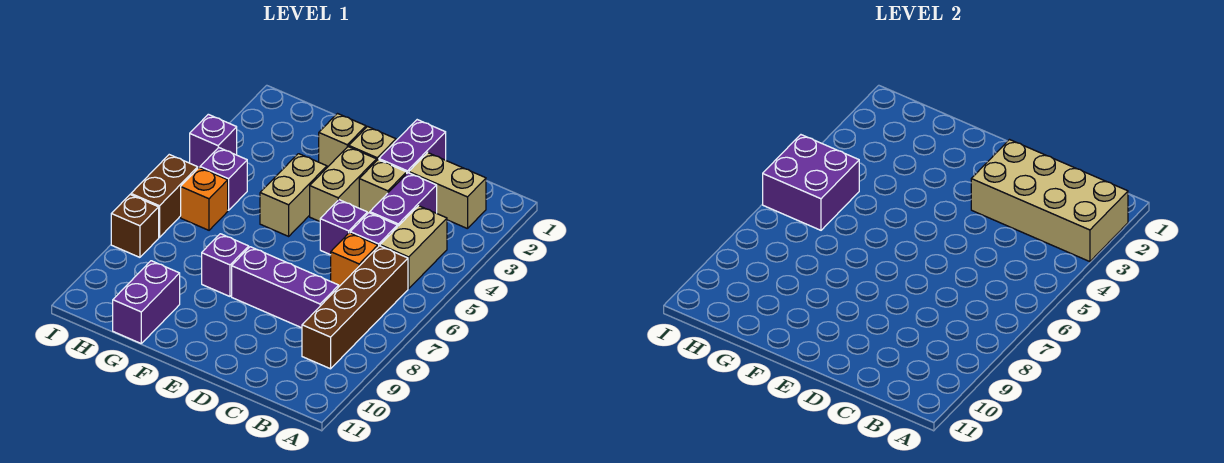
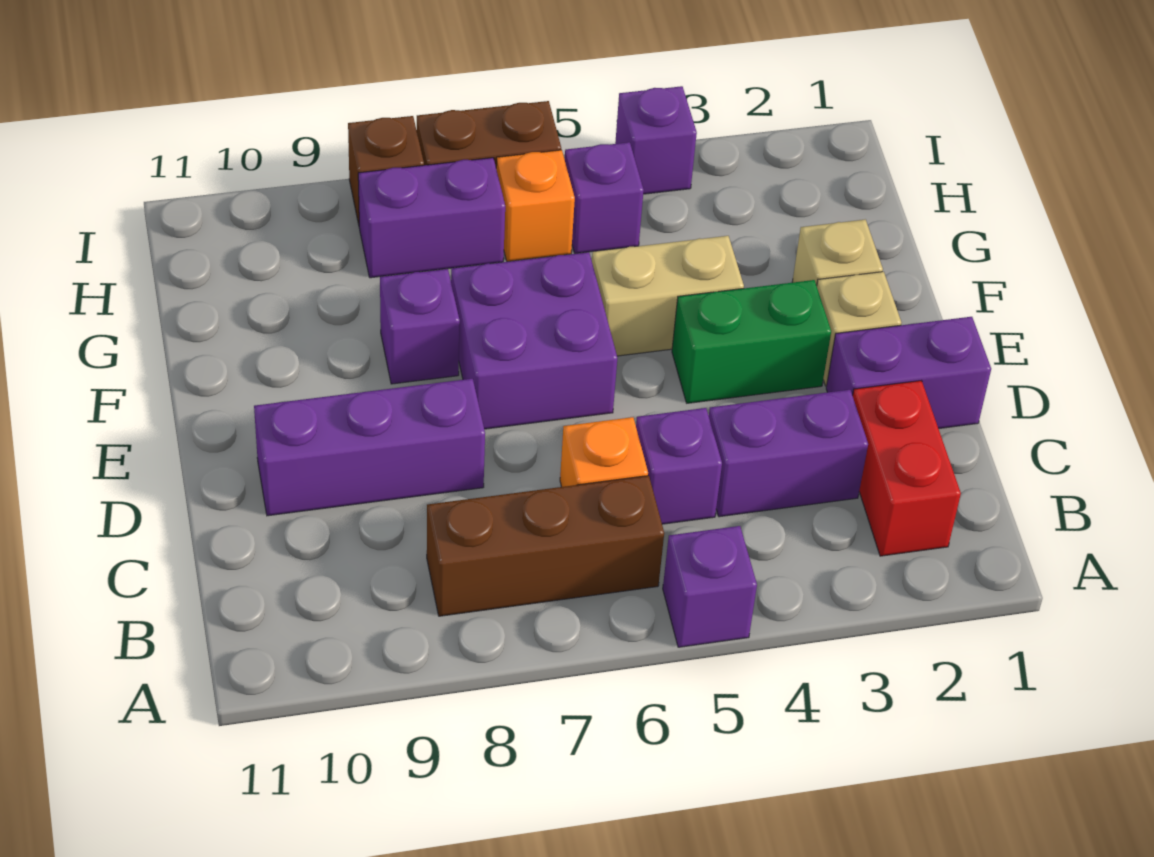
tan brick A2:D3 level 2 -> none
tan brick B2:C2 level 1 -> red brick B2:C2 level 1
tan brick B4:B5 level 1 -> none
brown brick B6:B9 level 1 -> brown brick B6:B8 level 1
purple brick C8:E8 level 1 -> purple brick D8:D10 level 1
tan brick D3 level 1 -> none
purple brick D5 level 1 -> purple brick A5 level 1
tan brick E3:E4 level 1 -> green brick E3:E4 level 1
purple brick G10:G11 level 1 -> purple brick H7:H8 level 1
purple brick H5:I6 level 2 -> purple brick E6:F7 level 1

